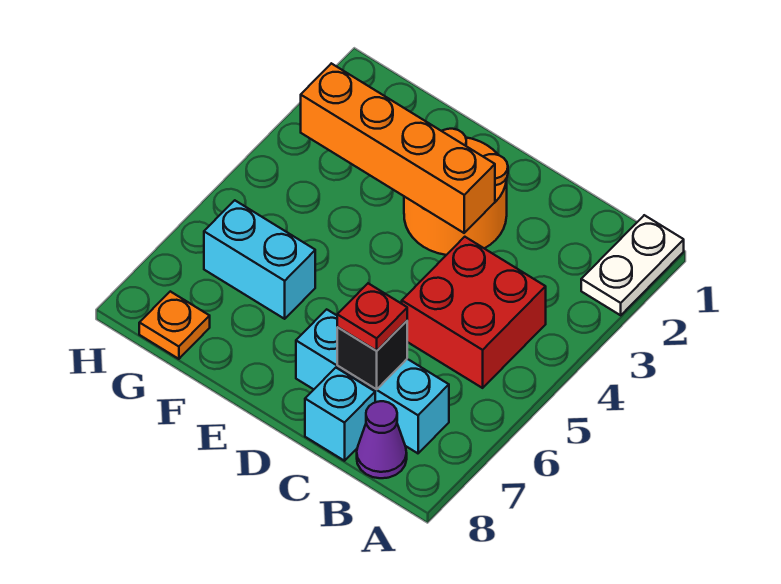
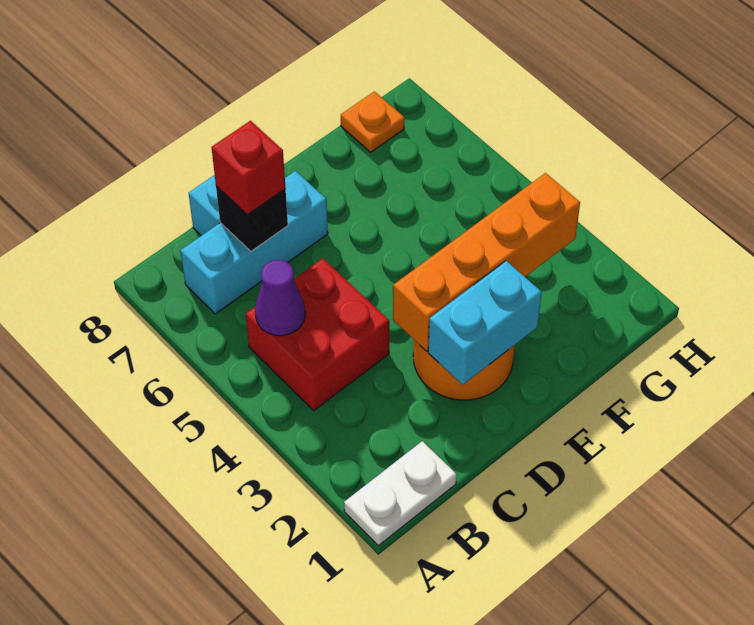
white plate A1:A2 level 1 -> white plate A1:B1 level 1
purple cone B8 level 1 -> purple cone B5 level 2
red plate C7 level 3 -> red brick C7 level 3
cyan brick F6:G6 level 1 -> cyan brick D2:E2 level 2

